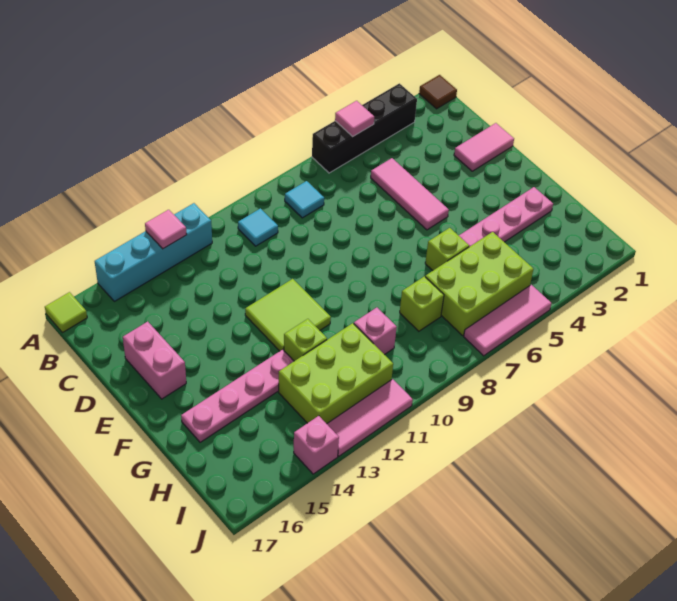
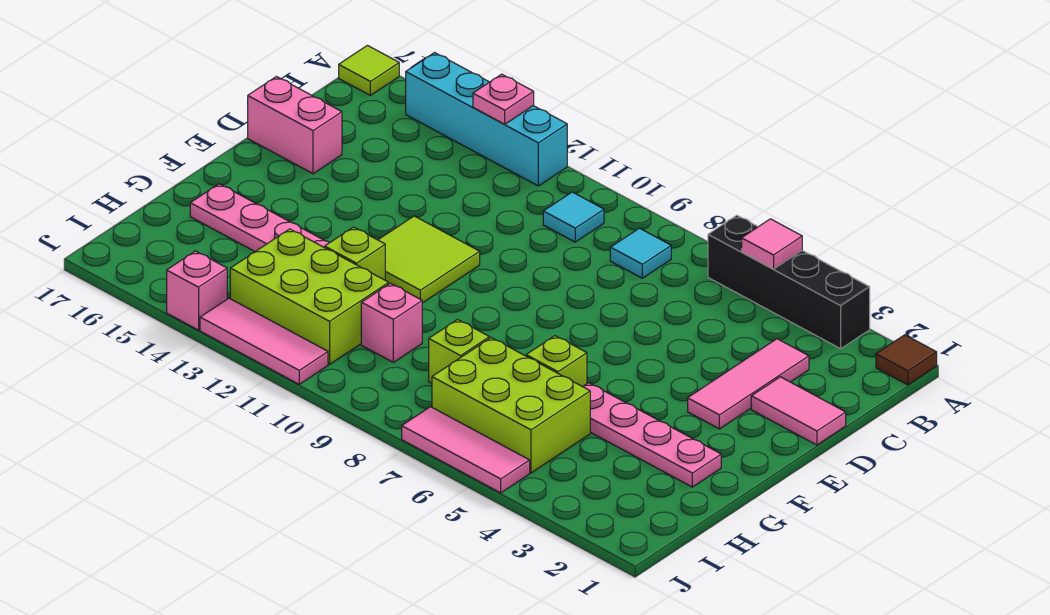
pink tile A13 level 2 -> pink plate A13 level 2
pink tile C5:E5 level 1 -> pink tile C3:E3 level 1
pink brick D16:E16 level 1 -> pink brick D16:D17 level 1

